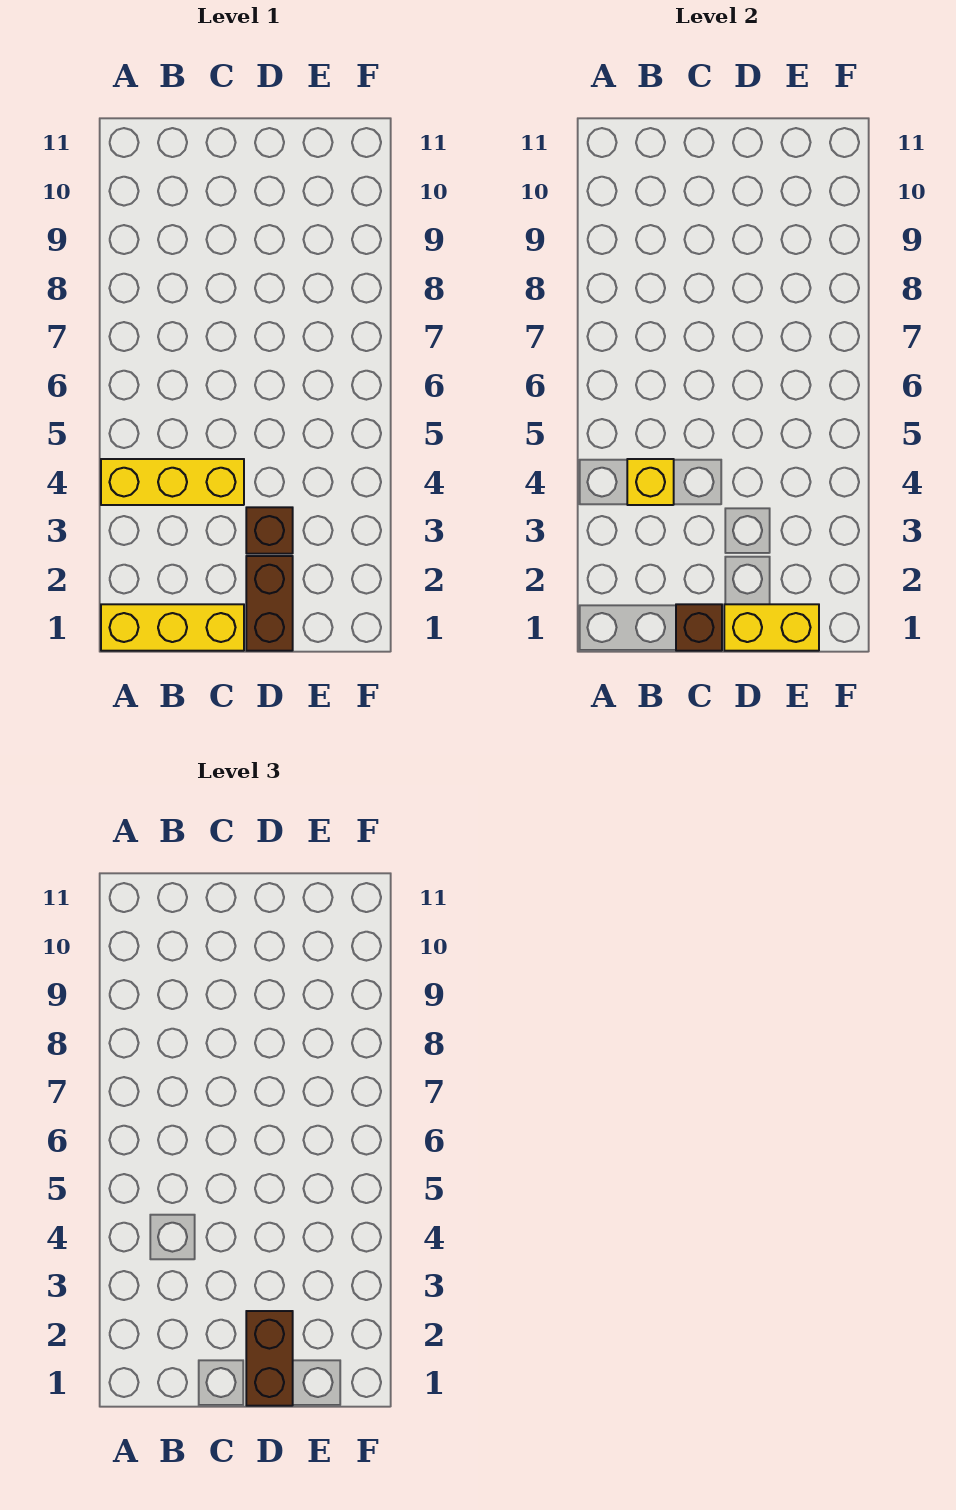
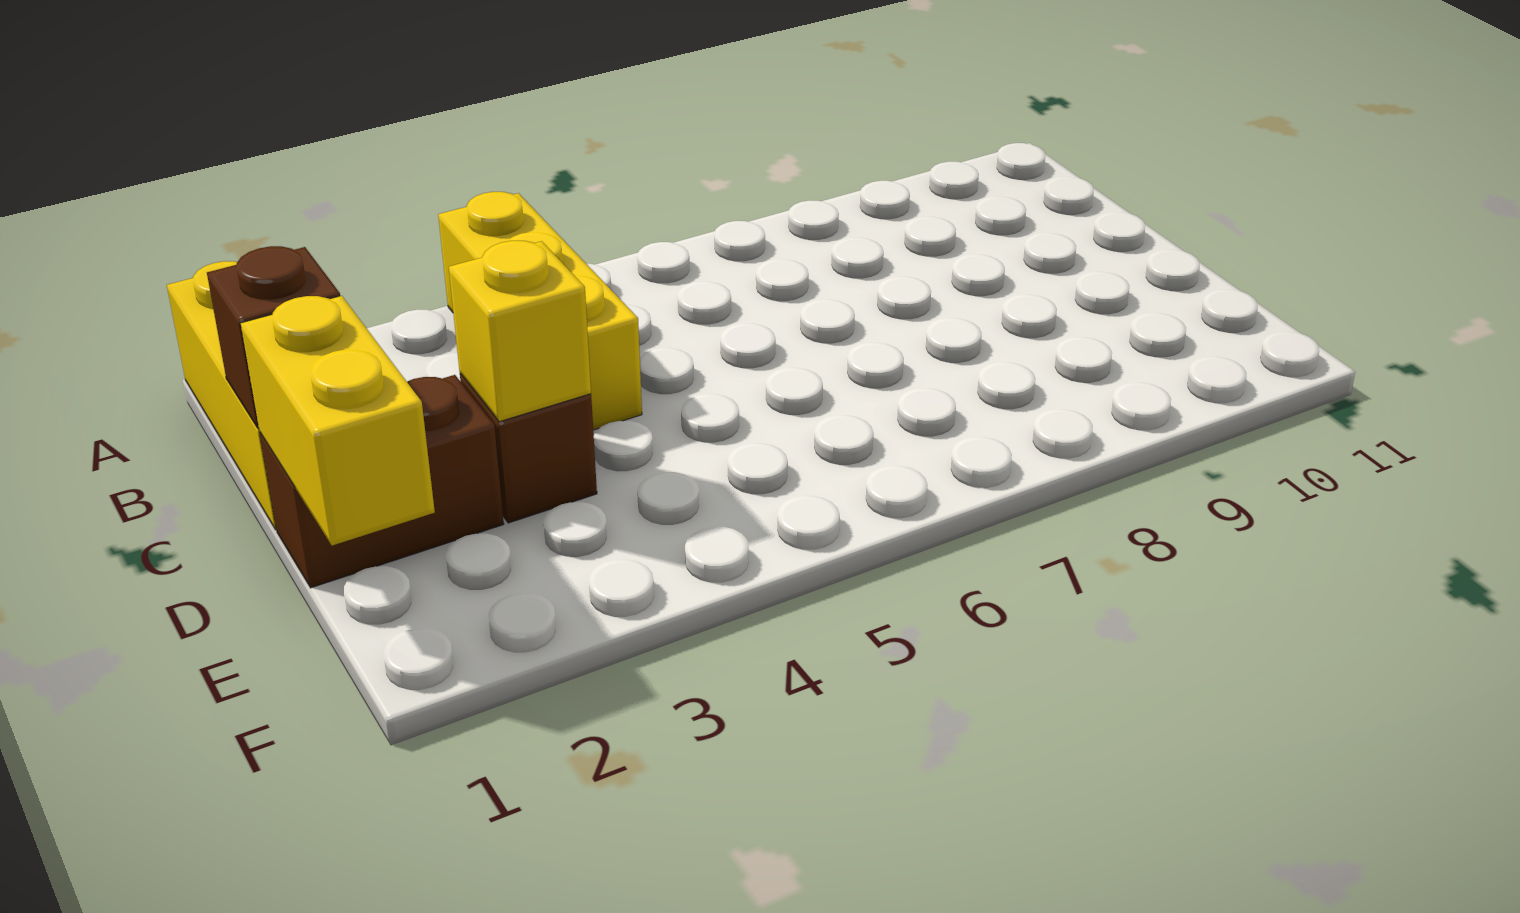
yellow brick B4 level 2 -> yellow brick D3 level 2
brown brick D1:D2 level 3 -> none

